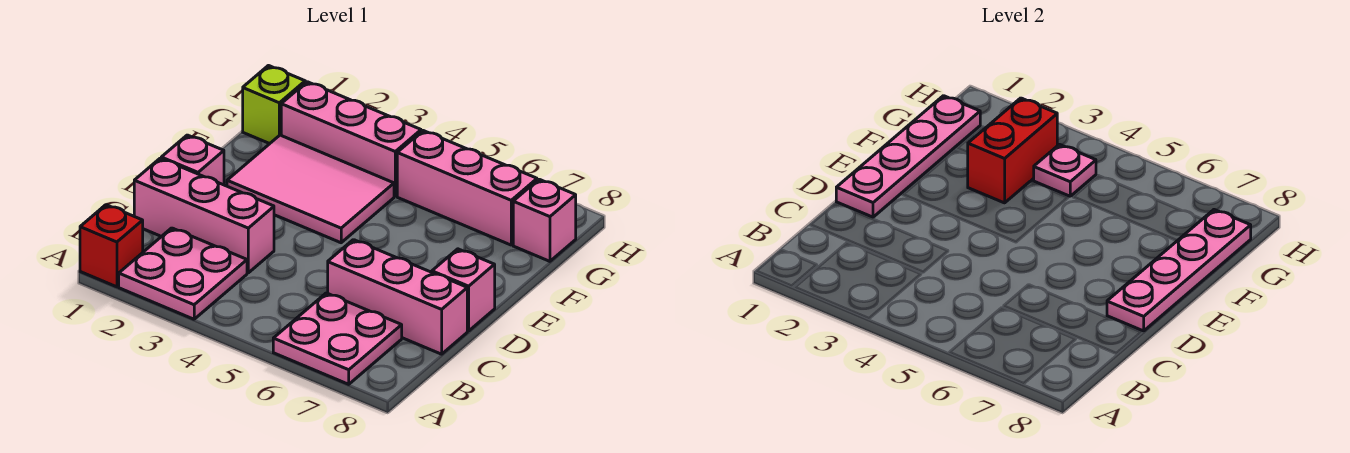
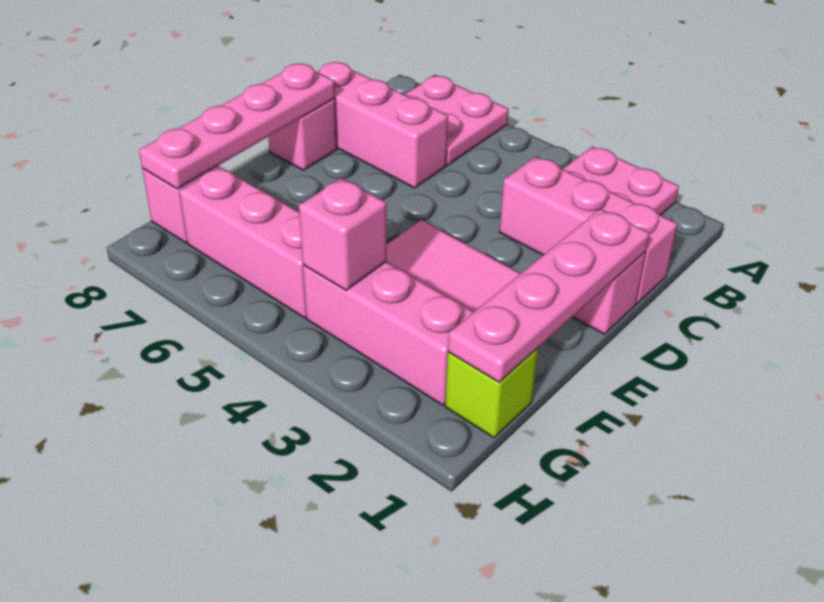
red brick A1 level 1 -> none
red brick F3:G3 level 2 -> none
pink plate G4 level 2 -> pink brick G4 level 2

